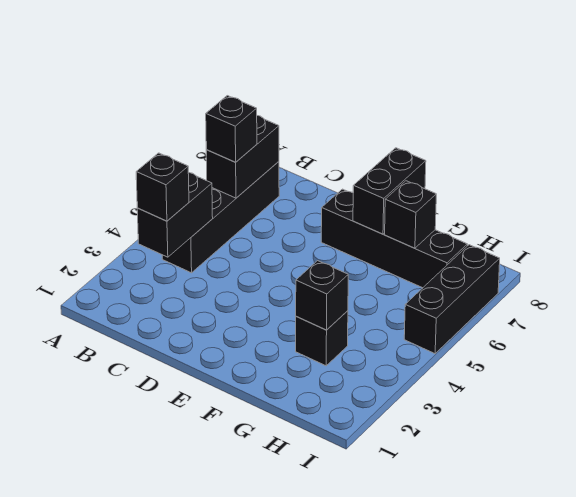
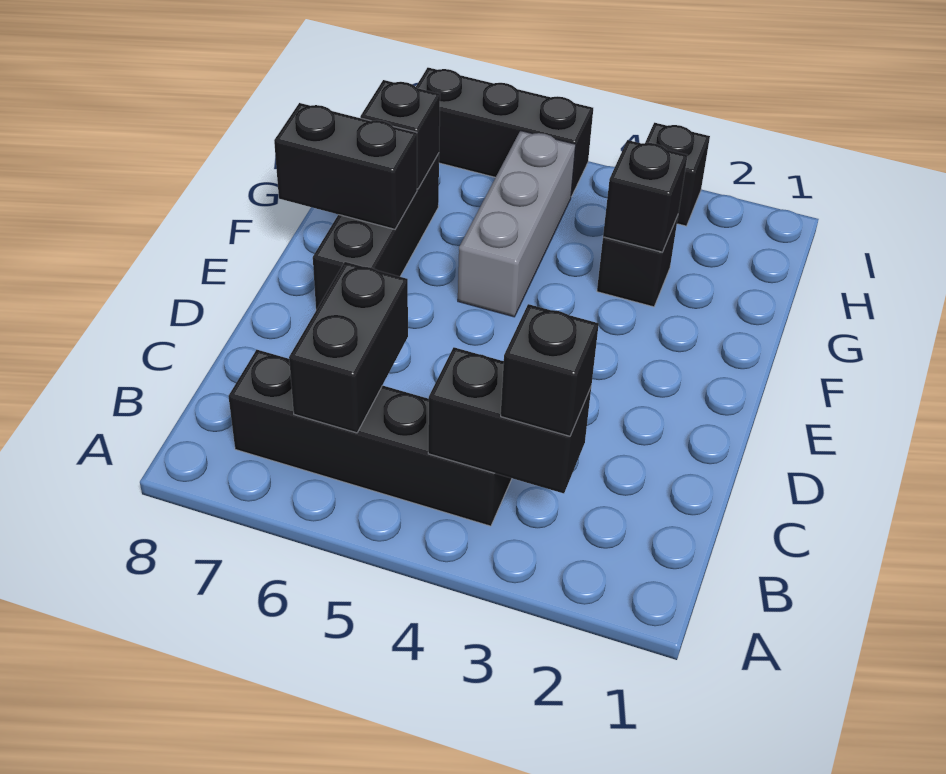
black brick B6:B7 level 2 -> black brick B6:C6 level 2
black brick B6 level 3 -> black brick I3 level 1
black brick E7:H7 level 1 -> black brick E7:G7 level 1
none -> grey brick F5:H5 level 1

